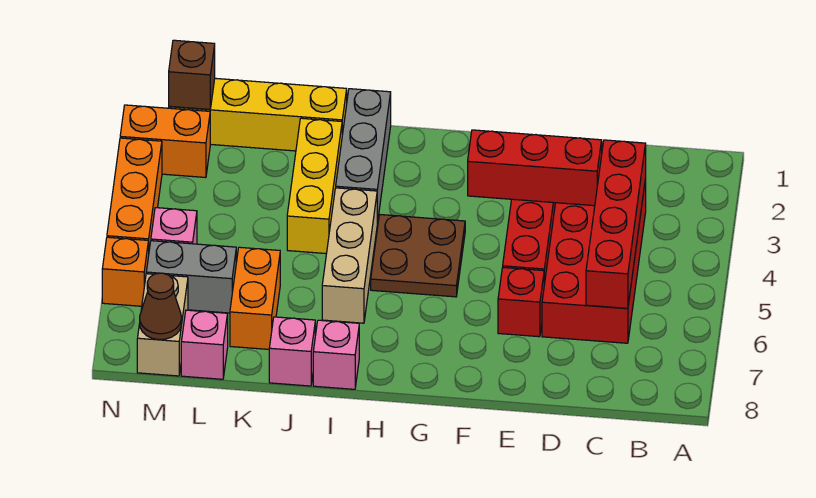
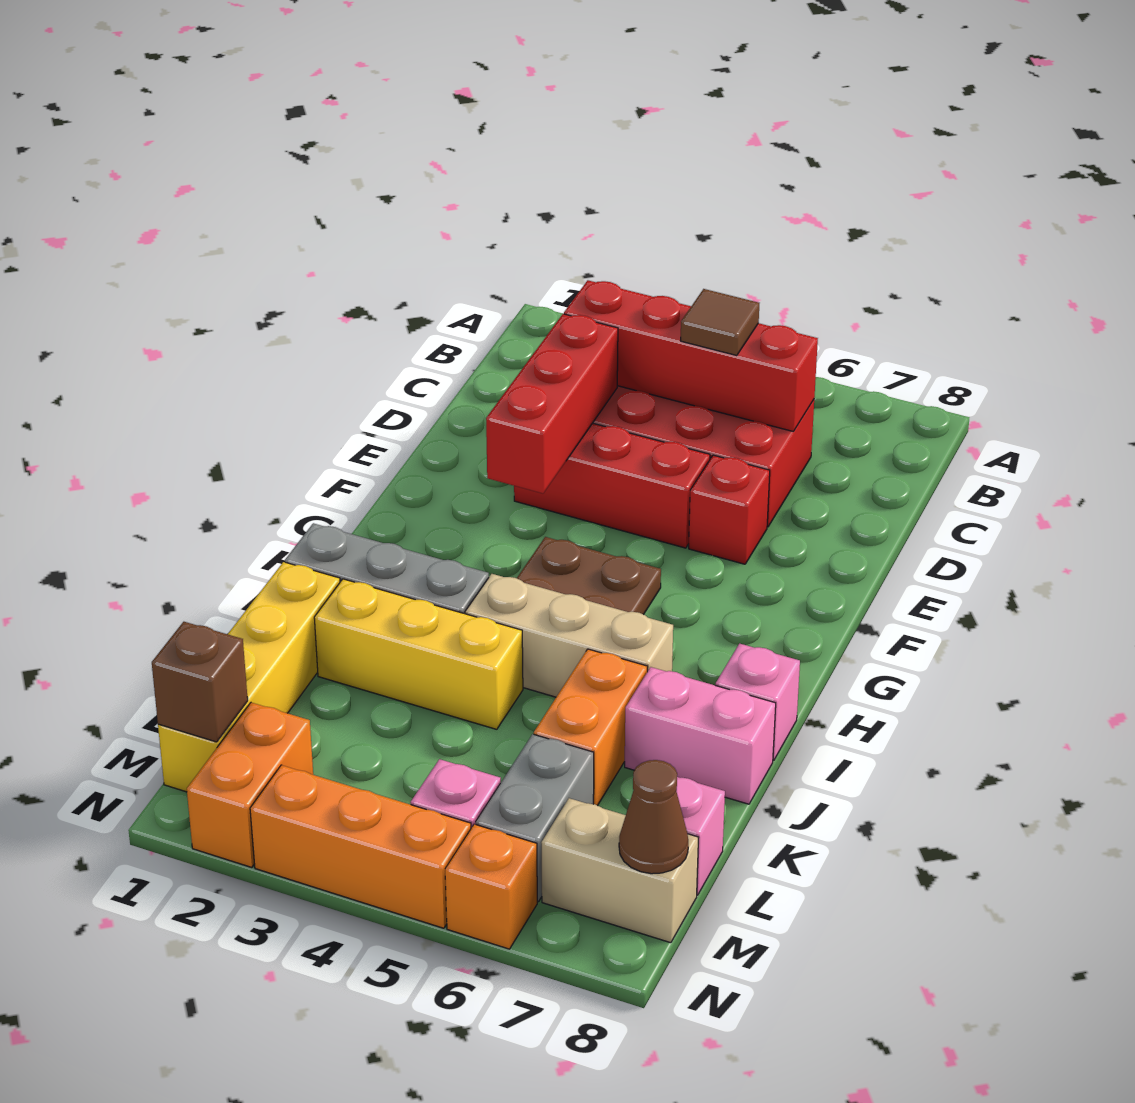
none -> brown tile C5 level 3
pink brick J8 level 1 -> pink brick J7:J8 level 1
orange brick K6:K7 level 1 -> orange brick J6:K6 level 1

